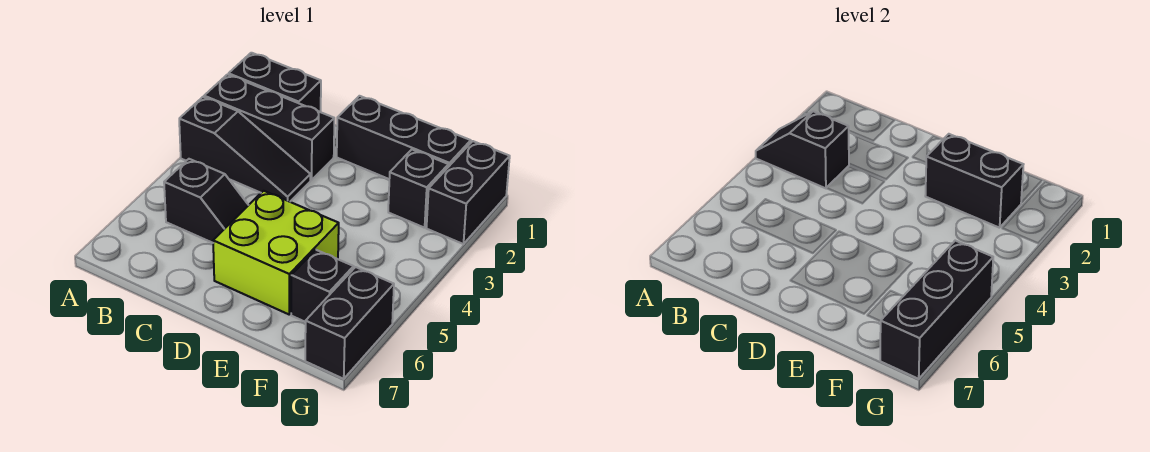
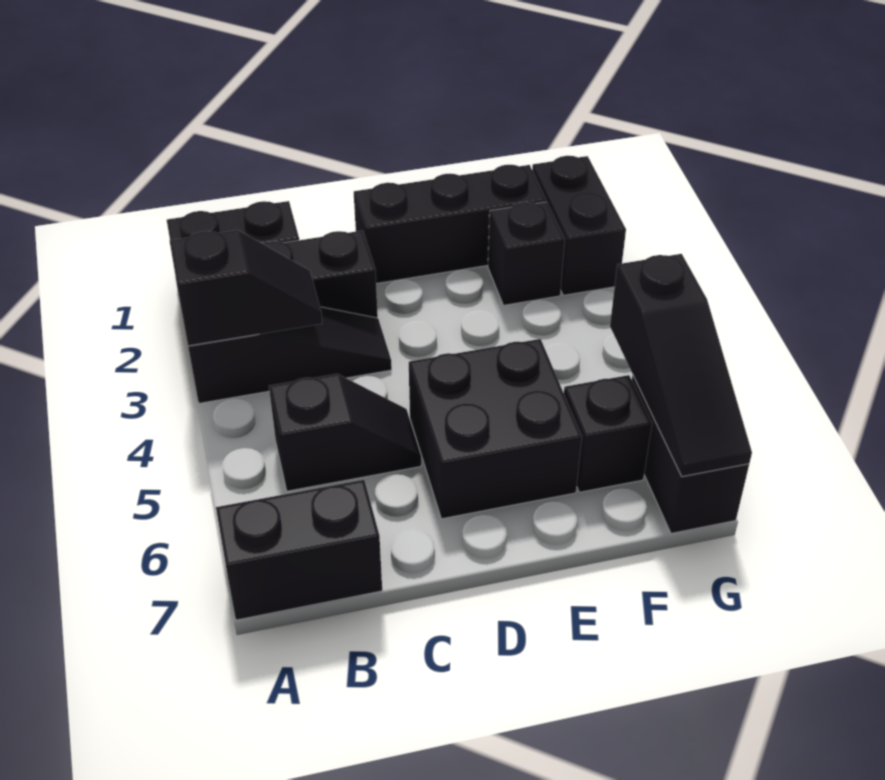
black slope A3:B3 level 2 top B -> black slope A3:B3 level 2 top A
lime brick D5:E6 level 1 -> black brick D5:E6 level 1
black brick E2:F2 level 2 -> black brick A7:B7 level 1
black brick G5:G7 level 2 -> black slope G5:G7 level 2 top 5

